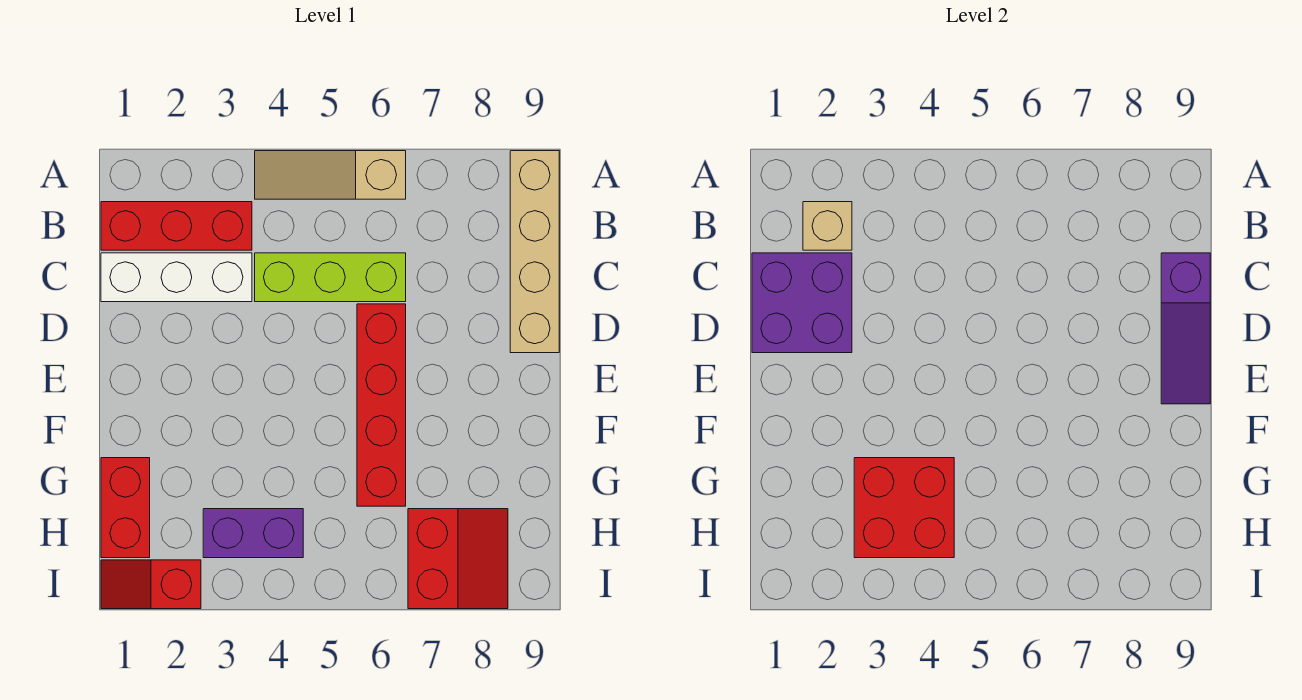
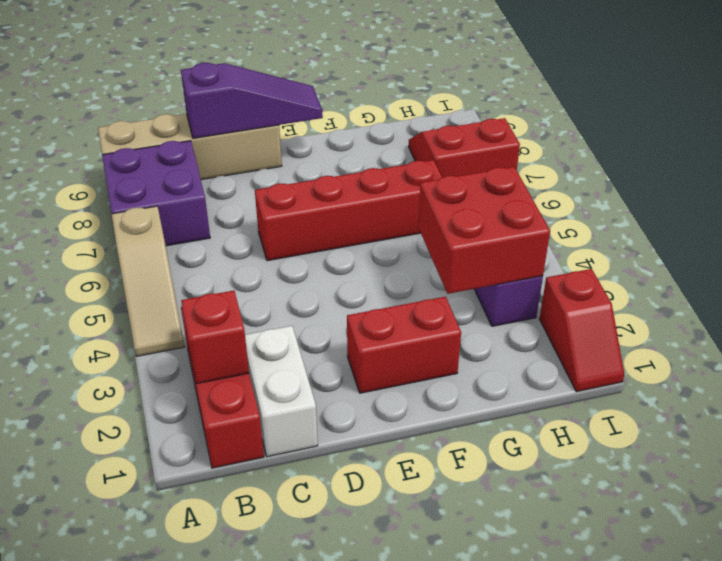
tan brick B2 level 2 -> red brick B2 level 2
white brick C1:C3 level 1 -> white brick C1:C2 level 1
purple brick C1:D2 level 2 -> purple brick A7:B8 level 1
lime brick C4:C6 level 1 -> none
red brick G1:H1 level 1 -> red brick E2:F2 level 1

